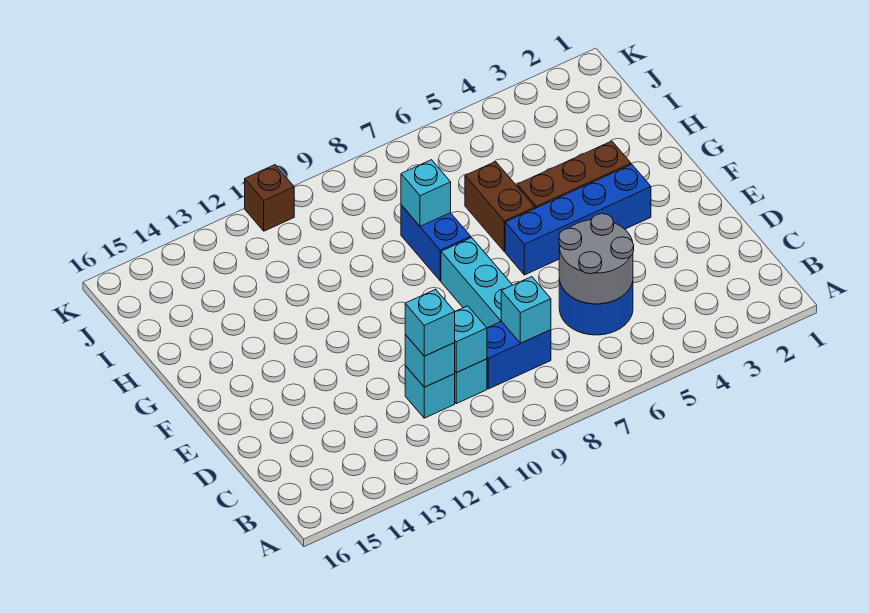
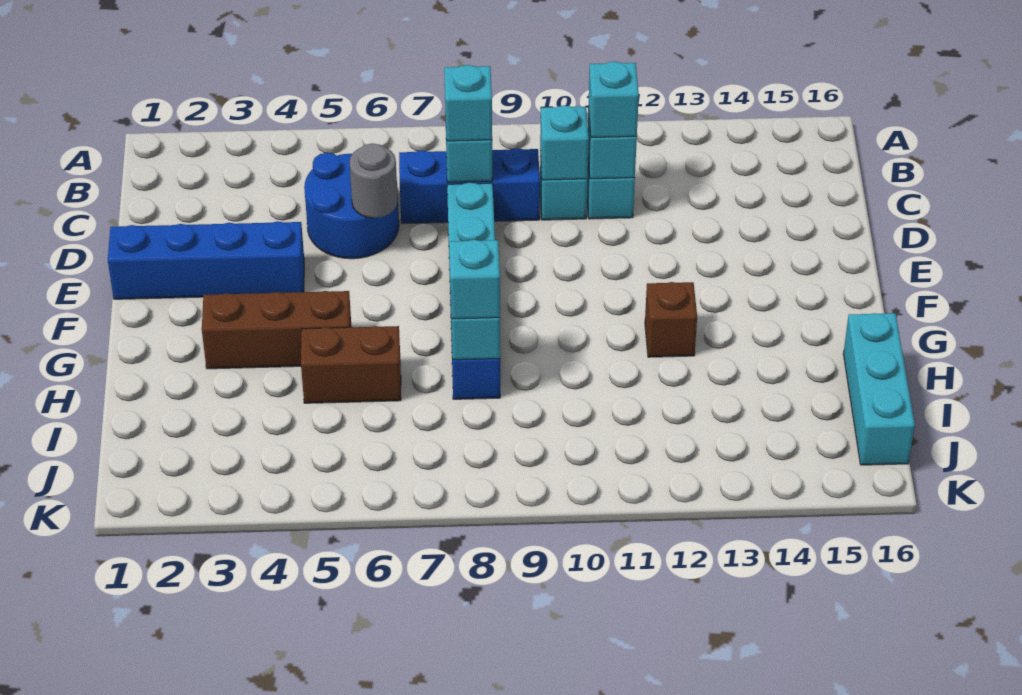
grey round brick C5:D6 level 2 -> grey round brick D6 level 2
blue brick C8:C9 level 1 -> blue brick C7:C9 level 1
none -> cyan brick C8 level 3
blue brick F3:F6 level 1 -> blue brick E1:E4 level 1
brown brick G6:H6 level 1 -> brown brick H5:H6 level 1
none -> cyan brick H8 level 3
none -> cyan brick H16:J16 level 1
brown brick K11 level 1 -> brown brick G12 level 1

